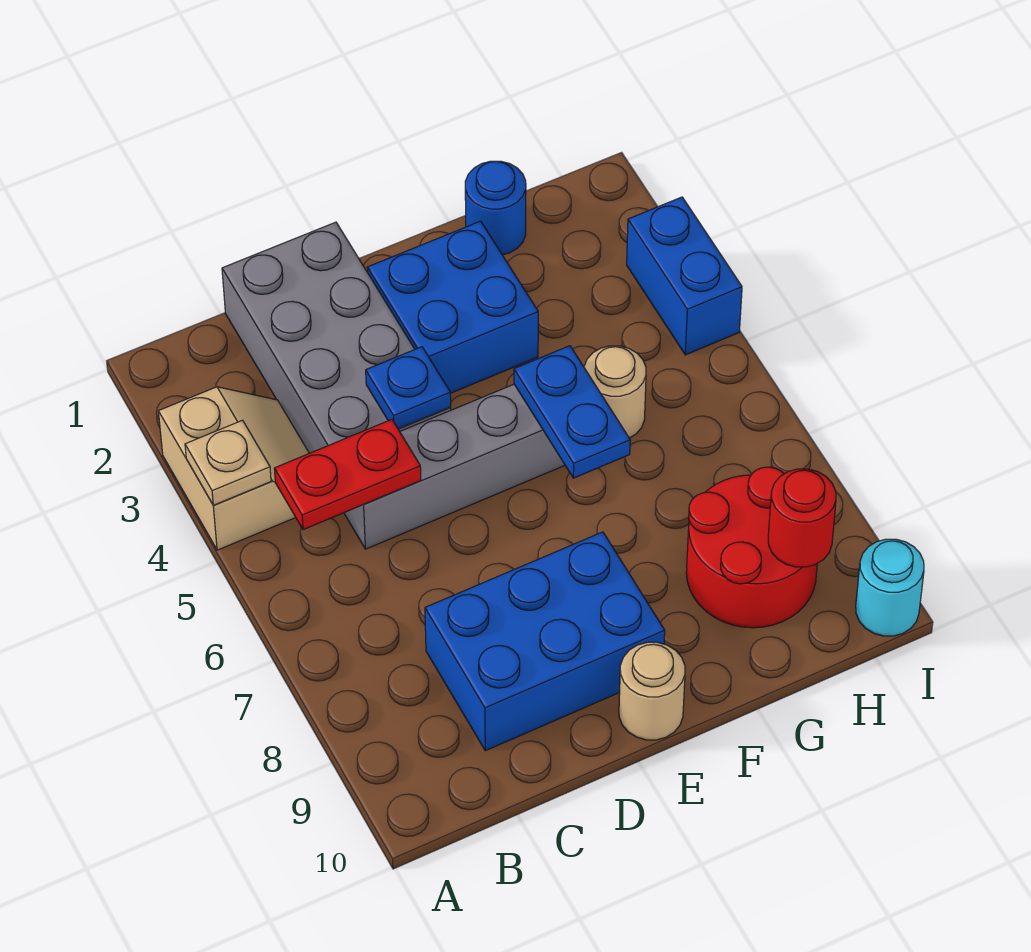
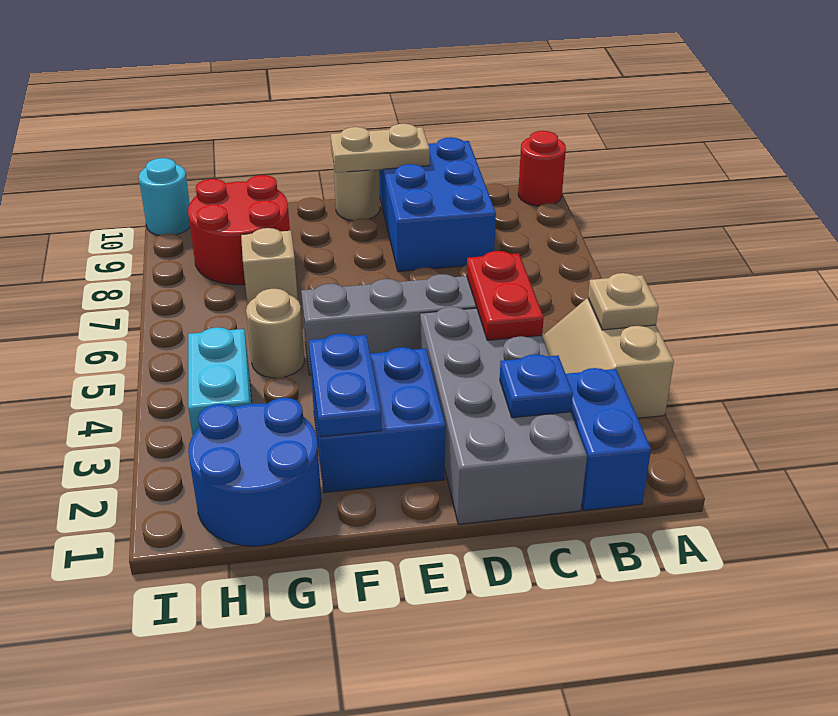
red plate B5:C5 level 2 -> red plate C4:C5 level 2
blue brick C8:E9 level 1 -> blue brick C8:D10 level 1
blue plate D4 level 2 -> blue plate C2 level 2
none -> tan plate D10:E10 level 2
blue plate F5:F6 level 2 -> blue plate F2:F3 level 2
blue round brick G1 level 1 -> blue round brick G1:H2 level 1
none -> tan brick G7 level 1
none -> cyan brick H3:H4 level 1
red round brick H9 level 2 -> red round brick A10 level 1
blue brick I3:I4 level 1 -> blue brick B1:B2 level 1

